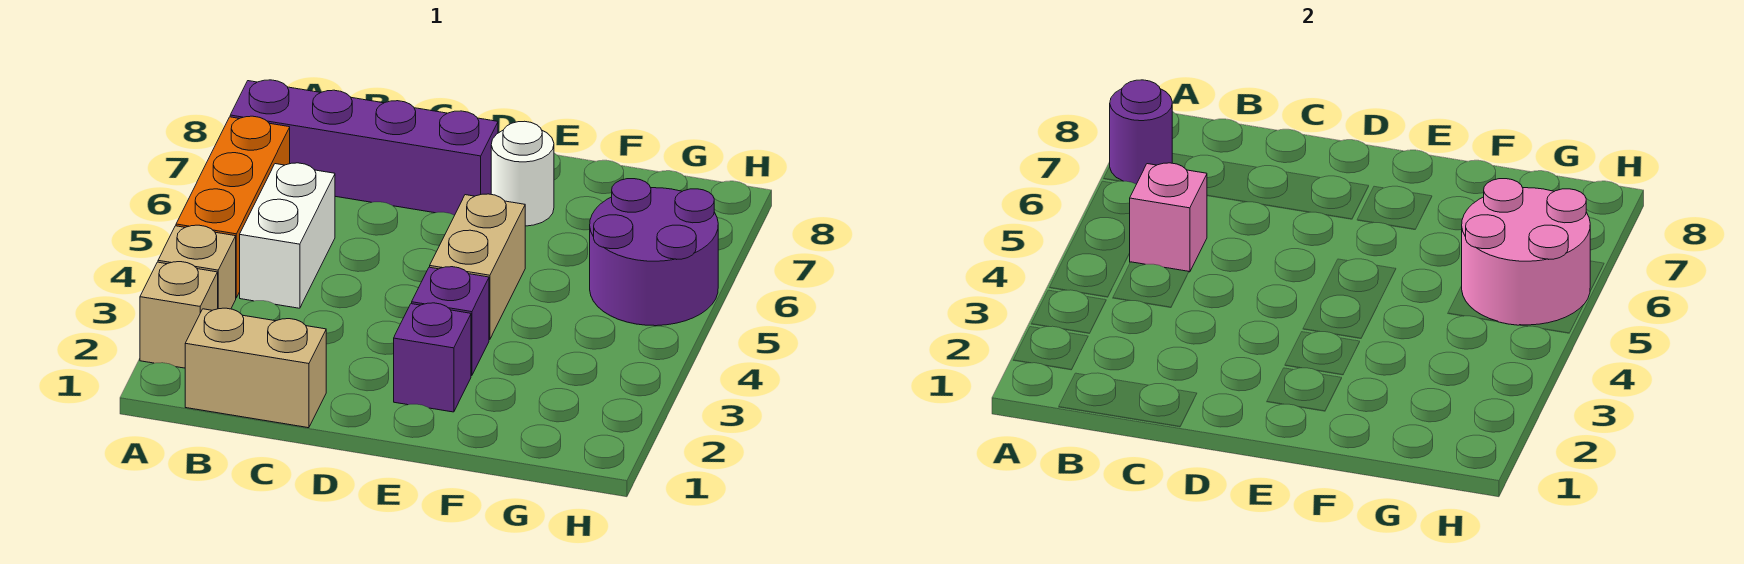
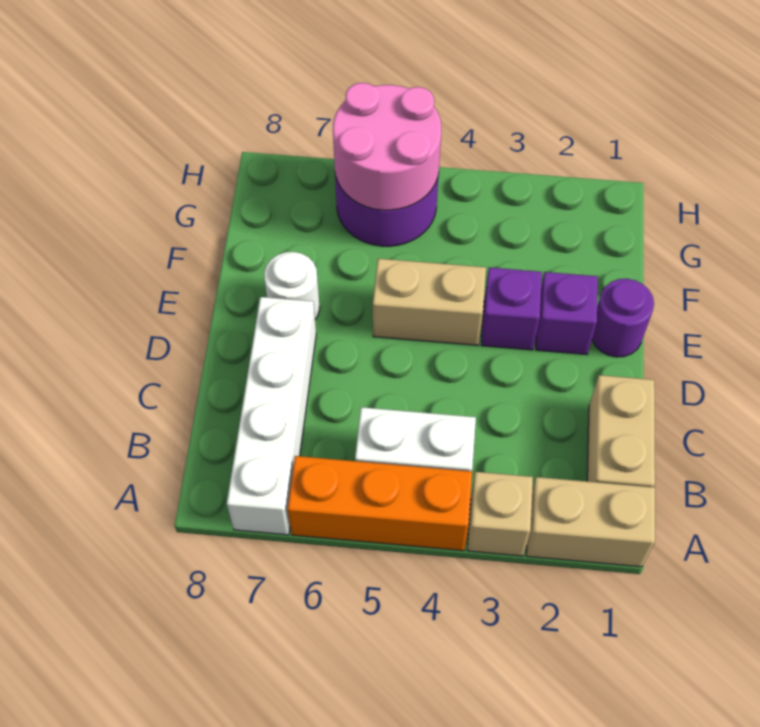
tan brick A2 level 1 -> tan brick A1:A2 level 1
purple brick A7:D7 level 1 -> white brick A7:D7 level 1
purple round brick A7 level 2 -> purple round brick E1 level 1
pink brick B5 level 2 -> none

